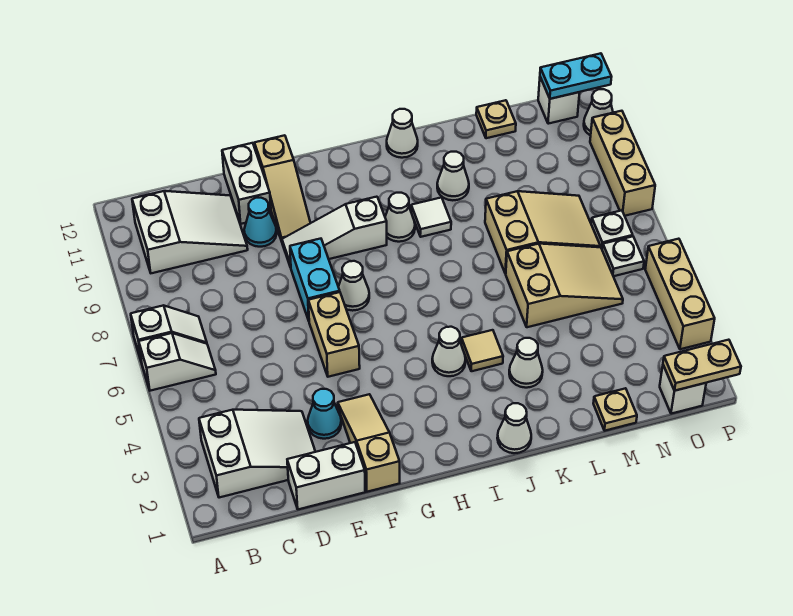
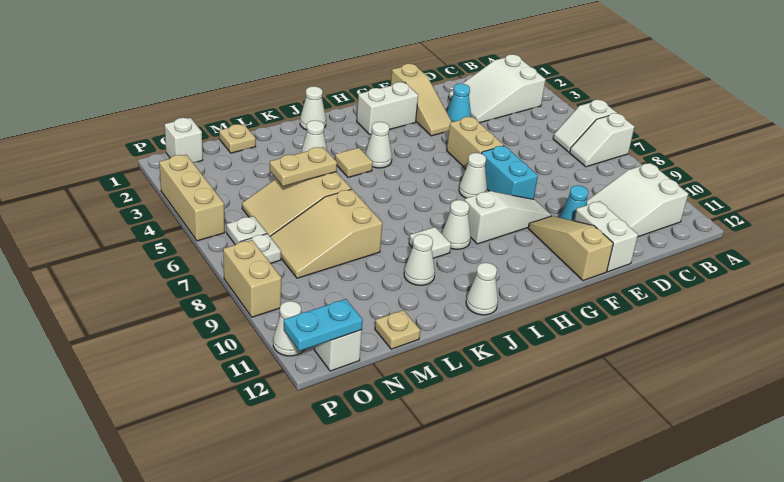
white brick D1:E1 level 1 -> white brick G2:H2 level 1
tan plate O1:P1 level 2 -> tan plate L5:M5 level 2
tan brick P8:P10 level 1 -> tan brick P8:P9 level 1

